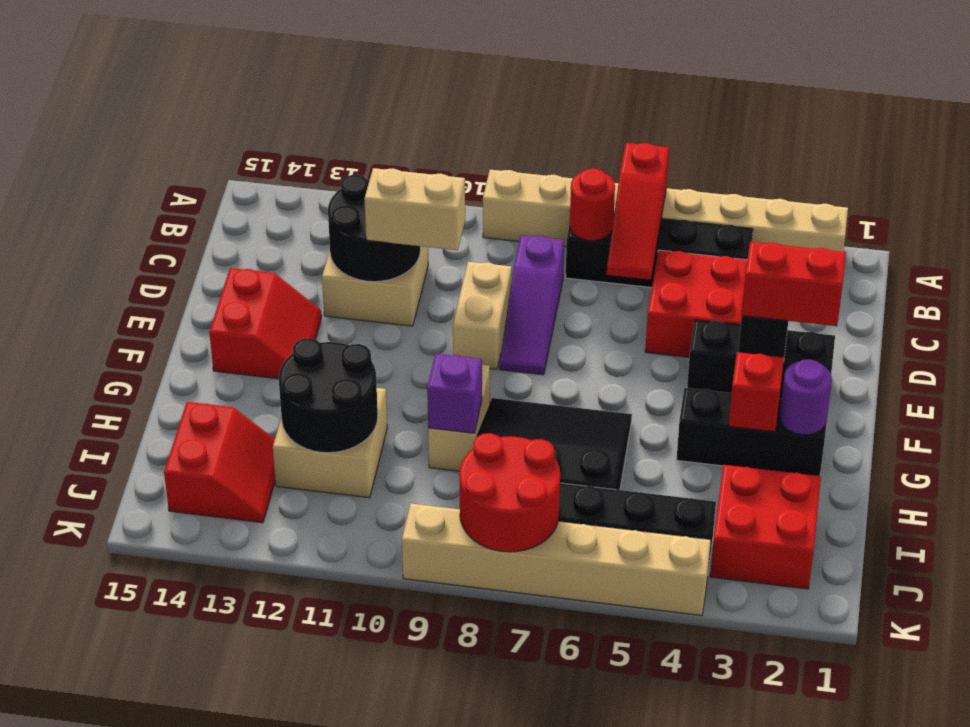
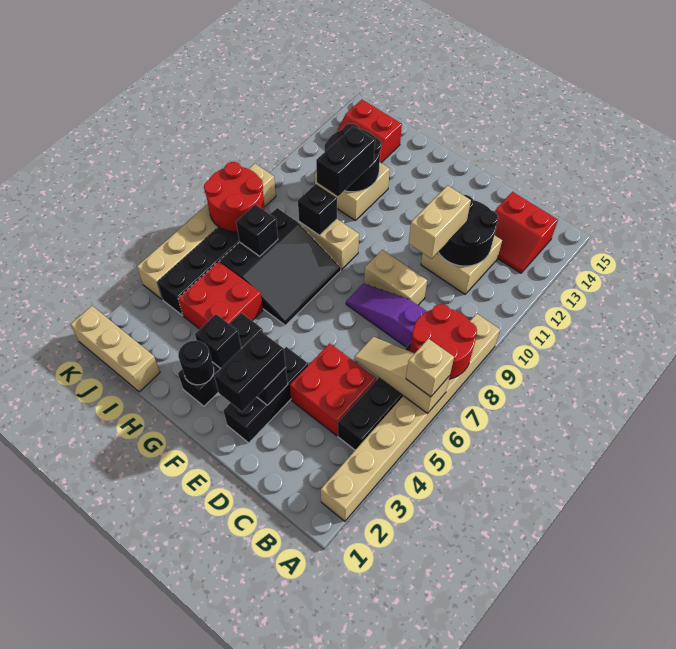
red slope A6:C6 level 2 top A -> tan slope A6:C6 level 2 top A
none -> tan brick A6 level 3
red round brick B7 level 2 -> red round brick A7:B8 level 2
red brick E2:E3 level 3 -> black brick E2:E3 level 3
red slope E13:F14 level 1 top 14 -> red slope B13:C14 level 1 top 14
purple round brick G2 level 2 -> black round brick G2 level 2
red brick G3 level 2 -> black brick G3 level 2
purple brick H9 level 2 -> black brick H9 level 2
none -> black brick H10:H11 level 3
none -> tan brick I1:K1 level 1
red brick I2:J3 level 1 -> red brick H4:I5 level 1
none -> black brick I7 level 2

